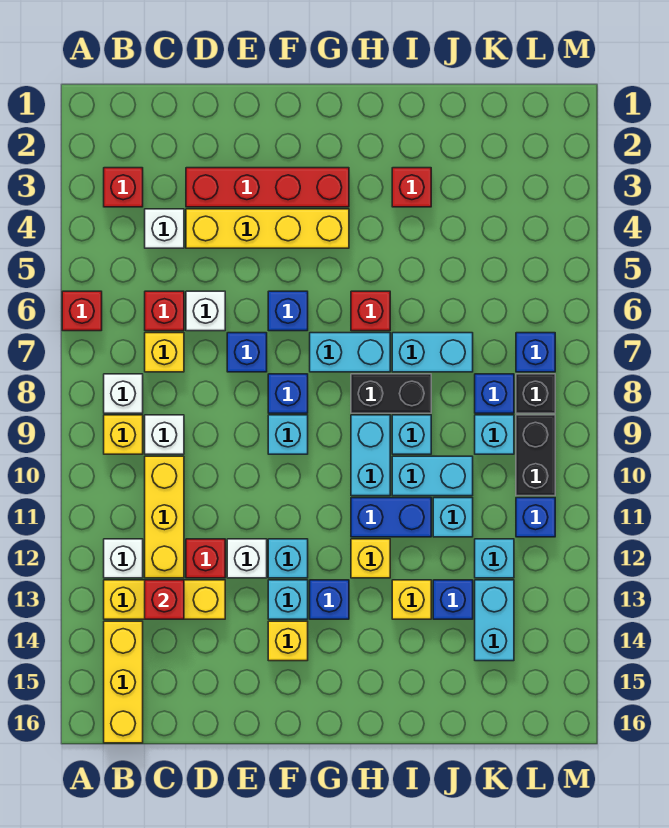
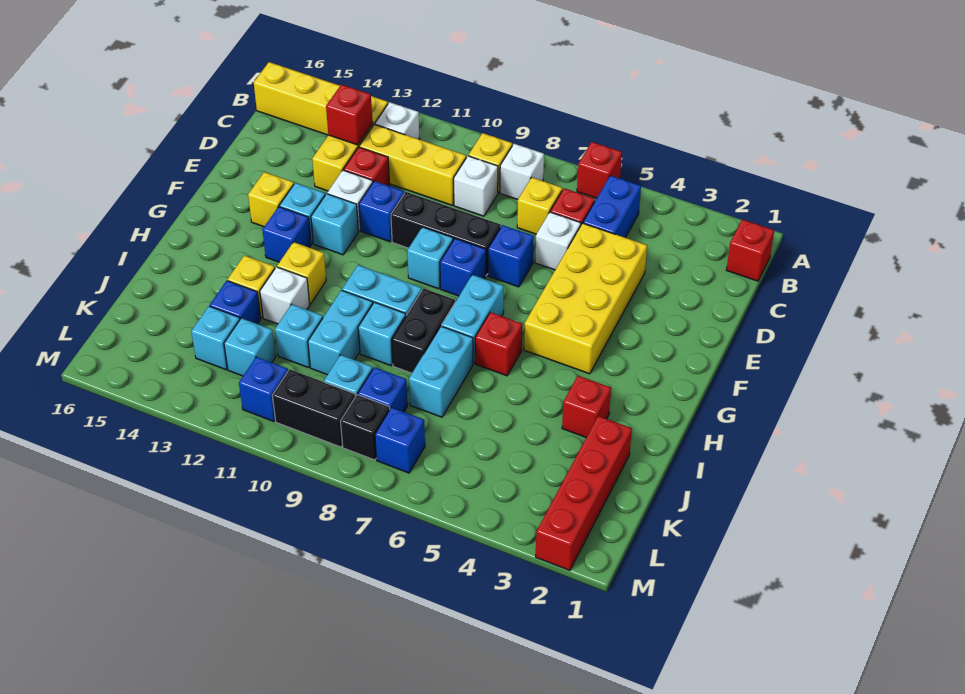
red brick B3 level 1 -> red brick B1 level 1
white brick C4 level 1 -> white brick I12 level 1
red brick D3:G3 level 1 -> red brick J2:M2 level 1
yellow brick D4:G4 level 1 -> yellow brick D4:G5 level 1
none -> black brick E8:E10 level 1
blue brick F6 level 1 -> blue brick E11 level 1
blue brick H11:I11 level 1 -> blue brick B5:C5 level 1
cyan brick K13:K14 level 1 -> cyan brick K13 level 1

